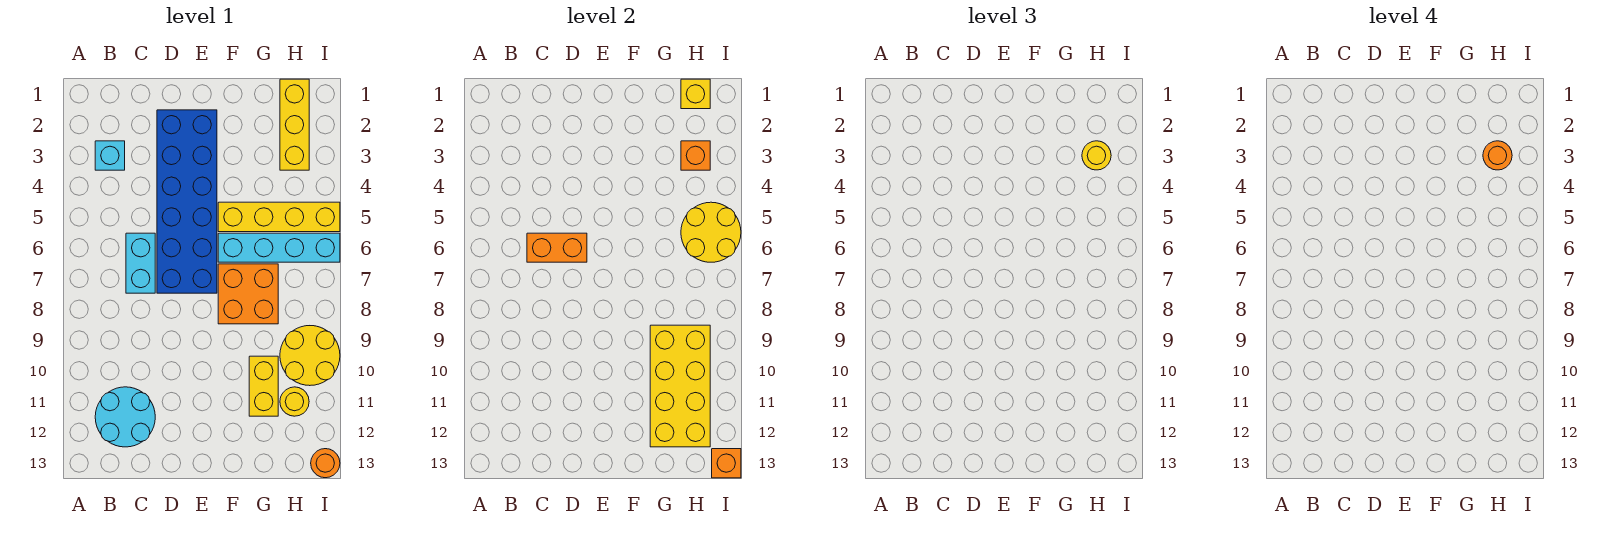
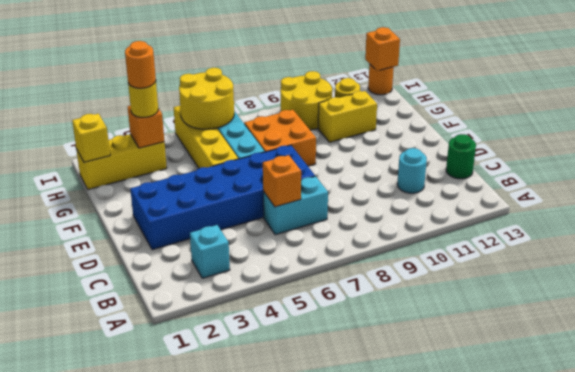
cyan round brick B11:C12 level 1 -> cyan round brick C11 level 1
orange brick C6:D6 level 2 -> orange brick C6 level 2
none -> green round brick C13 level 1
yellow brick G9:H12 level 2 -> none

